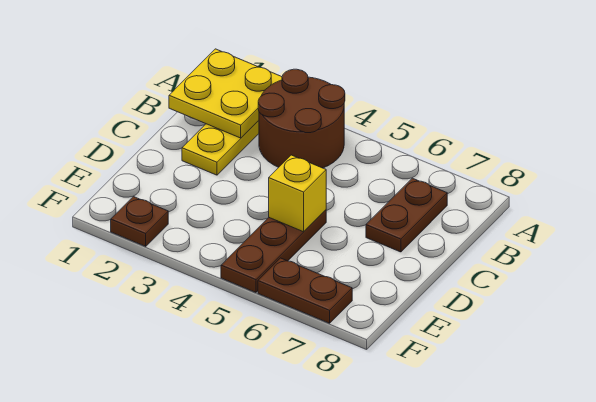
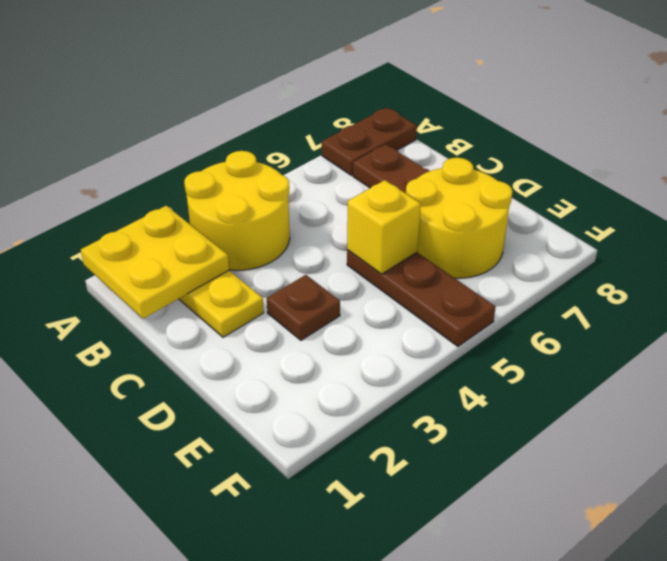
brown round brick A3:B4 level 1 -> yellow round brick A3:B4 level 1
none -> yellow round brick D6:E7 level 1
brown plate F2 level 1 -> brown plate D3 level 1
brown plate F6:F7 level 1 -> brown plate A7:A8 level 1

